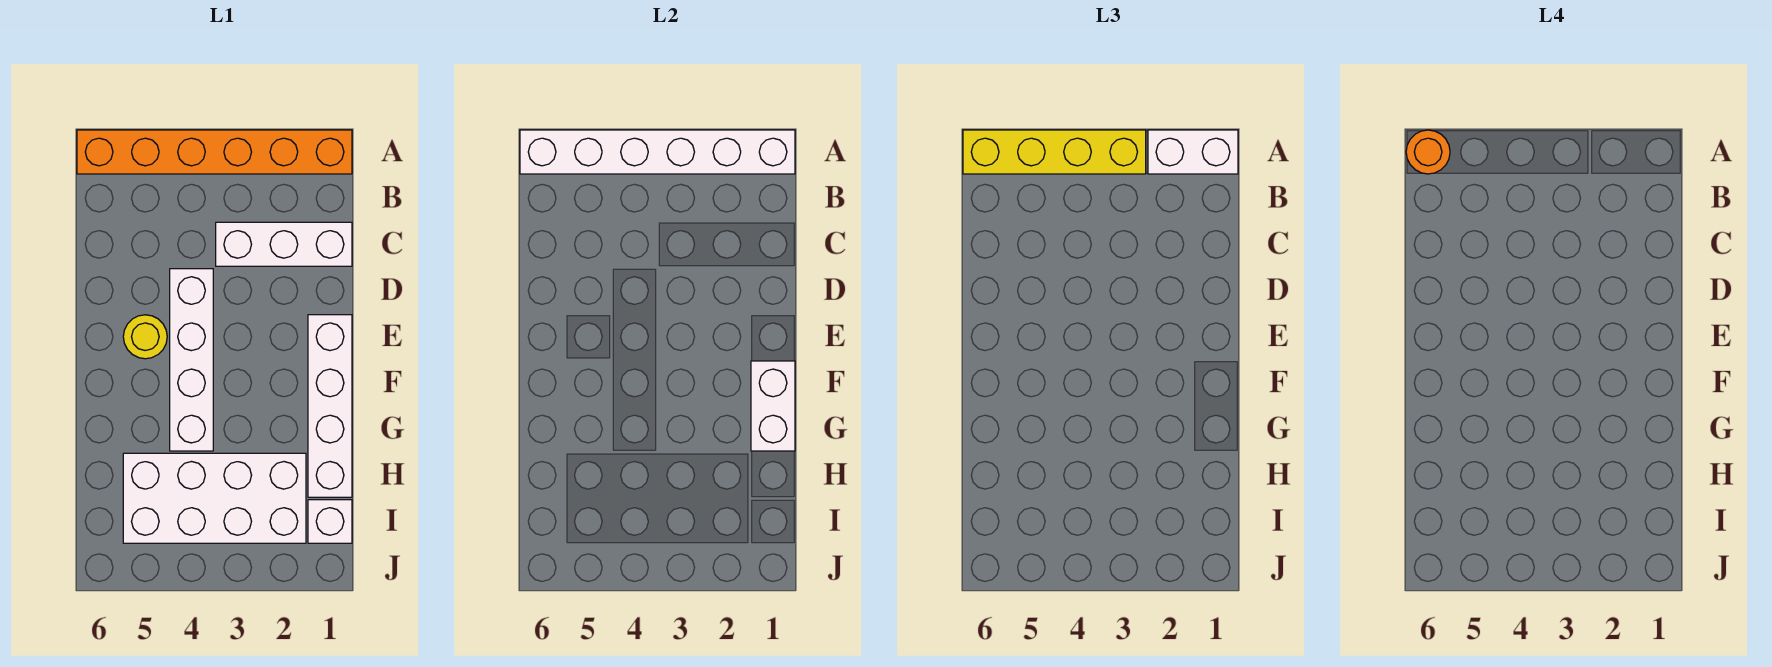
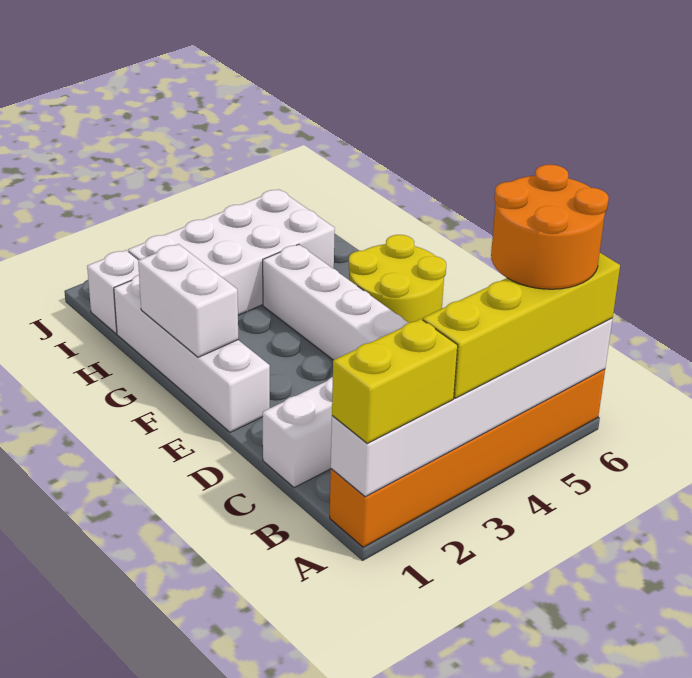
white brick A1:A2 level 3 -> yellow brick A1:A2 level 3
orange round brick A6 level 4 -> orange round brick A5:B6 level 4
yellow round brick E5 level 1 -> yellow round brick E5:F6 level 1

